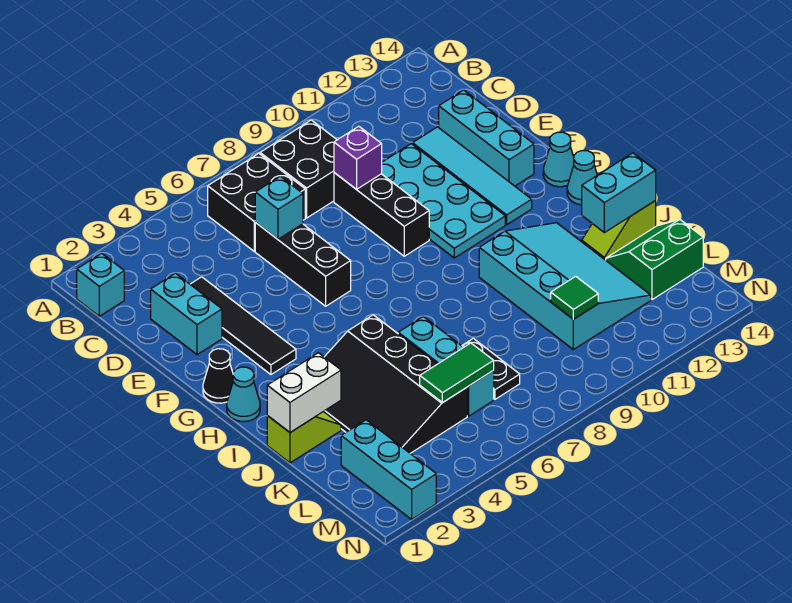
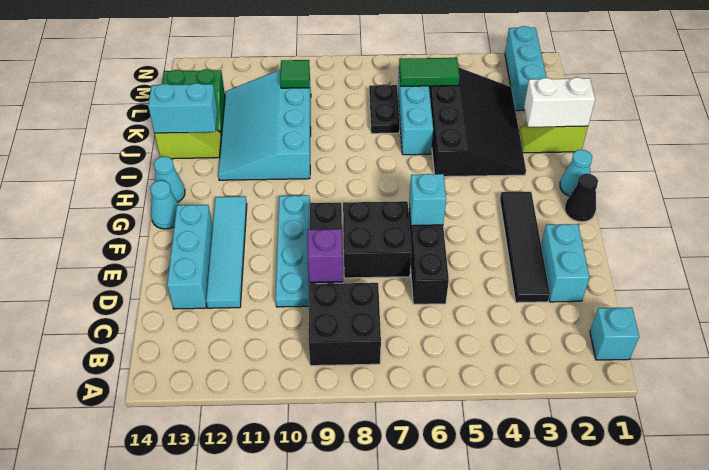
black brick B6:C7 level 1 -> black brick E7:F8 level 1
cyan brick D6 level 2 -> cyan brick F6 level 2
cyan plate D10:G11 level 1 -> cyan plate D10:G10 level 1

